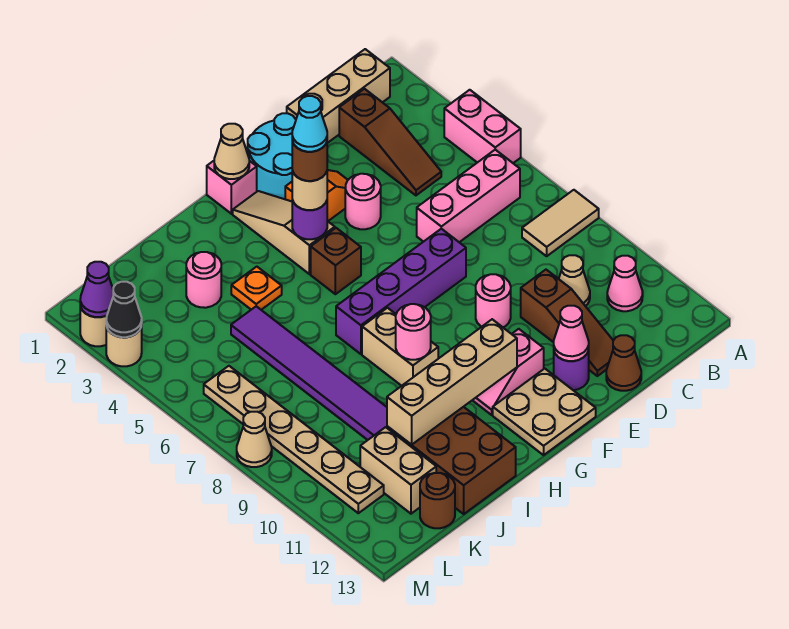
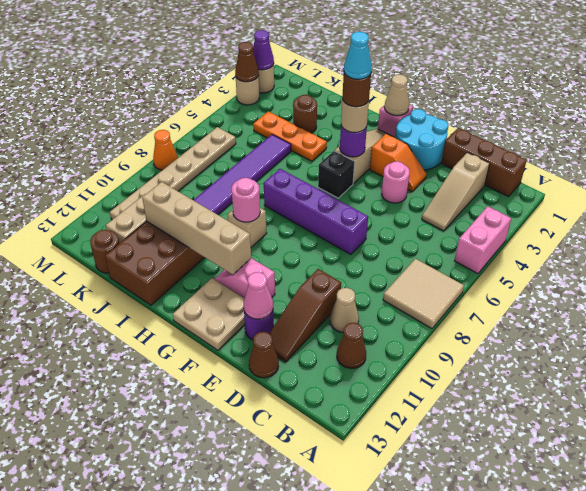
tan tile A8:B8 level 1 -> tan tile A7:B8 level 1
tan brick B1:D1 level 1 -> brown brick B1:D1 level 1
pink brick B6:D6 level 1 -> none
pink cone B11 level 1 -> brown cone B11 level 1
brown slope C2:C4 level 1 top 2 -> tan slope C2:C4 level 1 top 2
pink round brick E9 level 1 -> none
brown brick G5 level 1 -> black brick G5 level 1
tan brick H8:H9 level 1 -> tan brick H9 level 1
orange plate I4 level 1 -> orange plate I4:K4 level 1
pink round brick J3 level 1 -> brown round brick J3 level 1
black cone M3 level 2 -> brown cone M3 level 2
tan cone M8 level 1 -> orange cone M8 level 1

